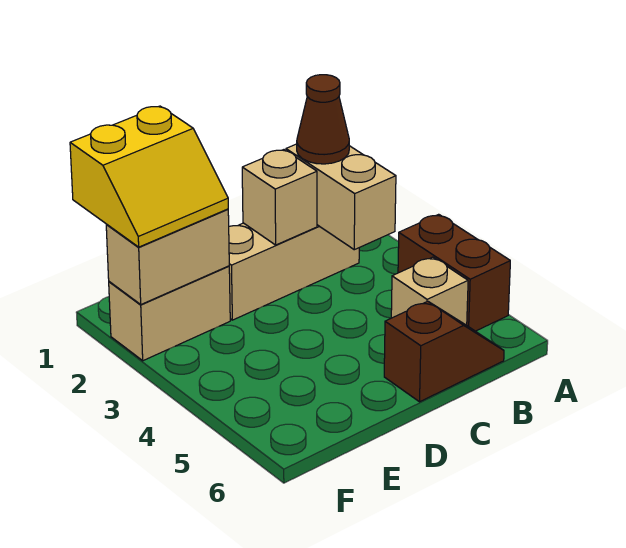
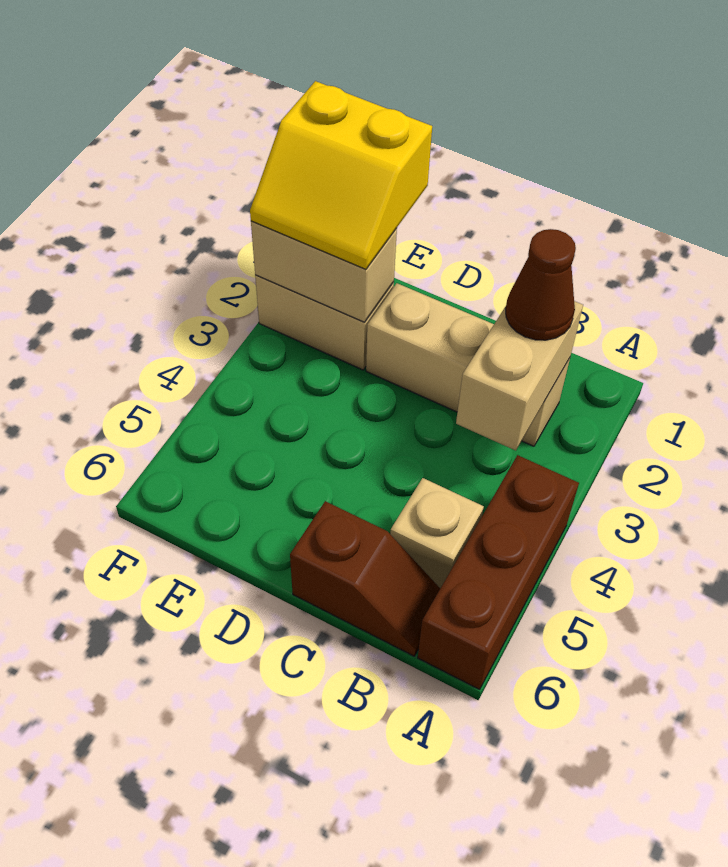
brown brick A4:A5 level 1 -> brown brick A4:A6 level 1
tan brick C2 level 2 -> none

